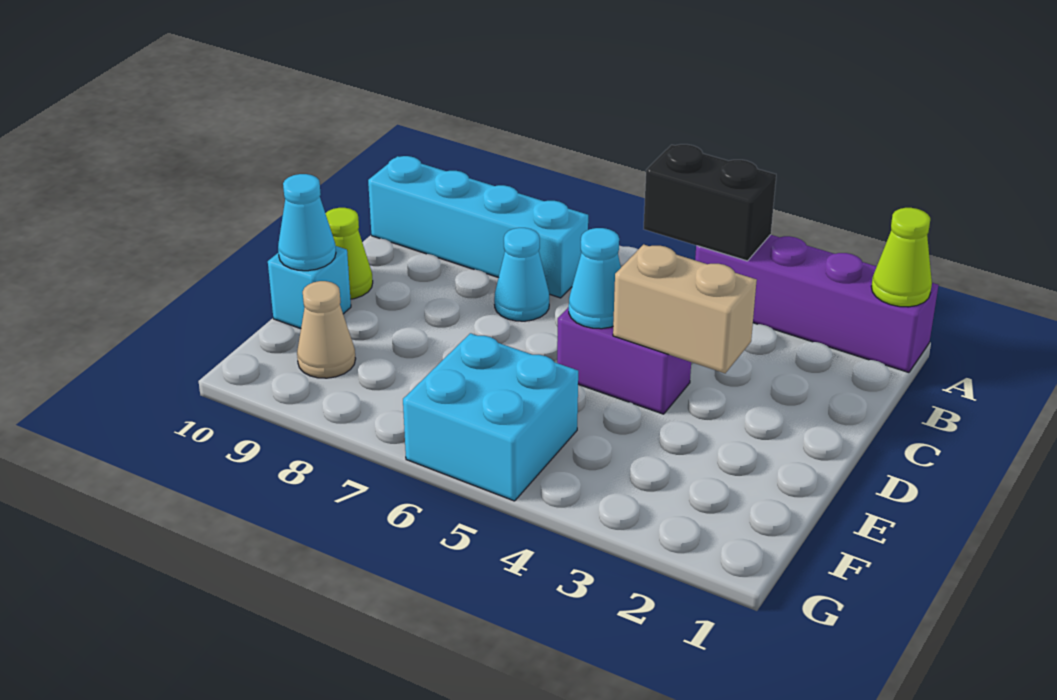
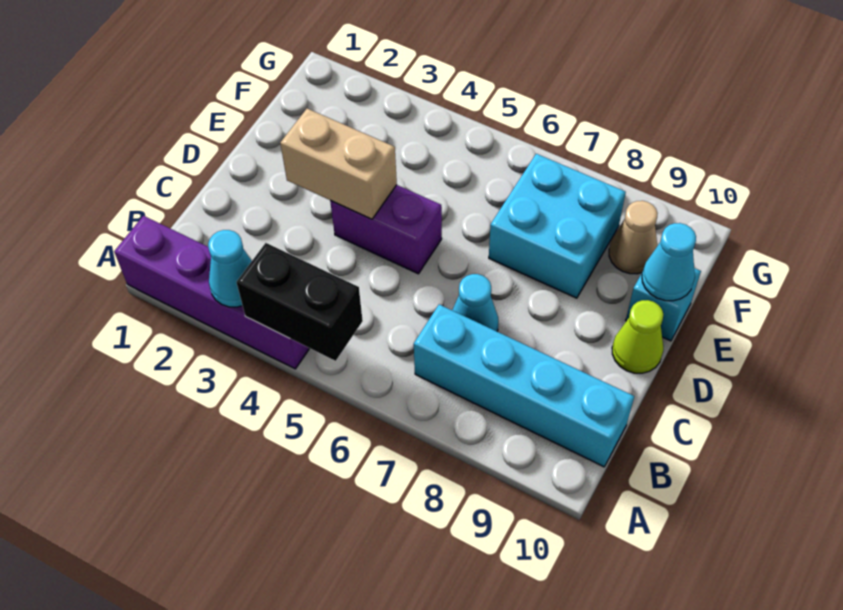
lime cone A1 level 2 -> none
cyan cone D5 level 2 -> cyan cone A3 level 2
cyan brick F5:G6 level 1 -> cyan brick E7:F8 level 1

